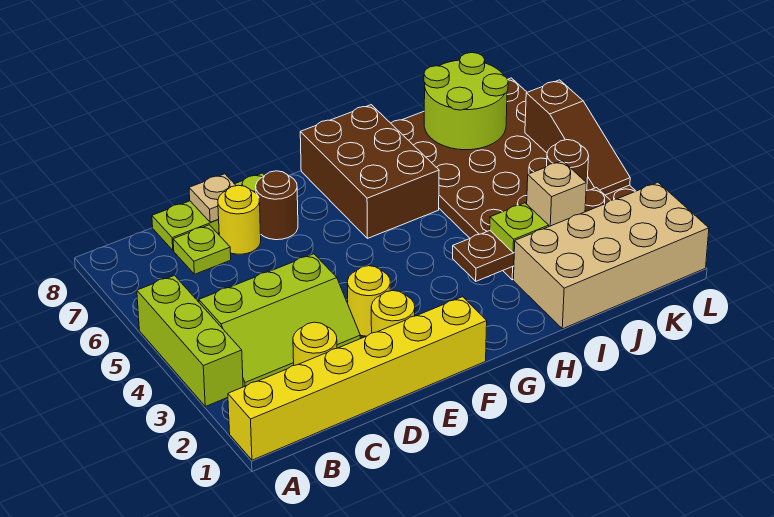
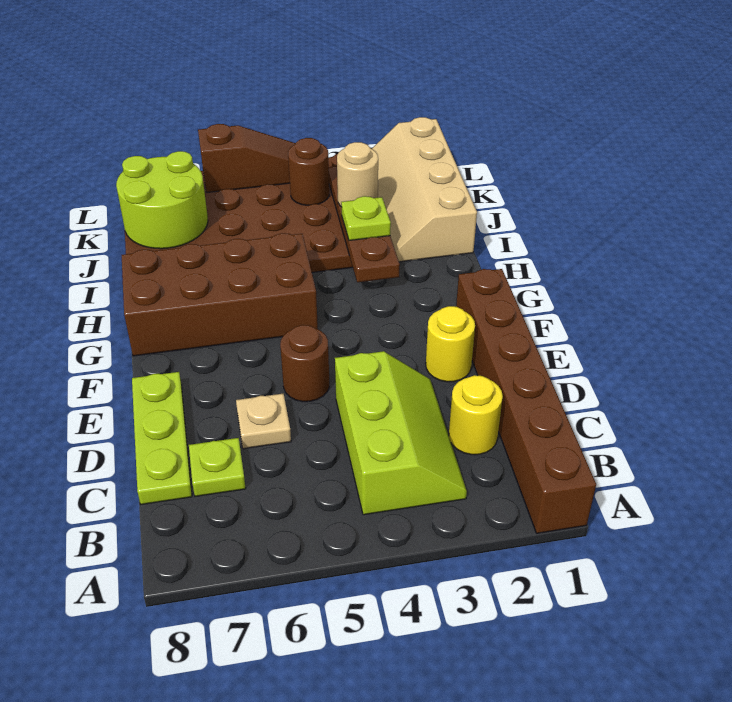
yellow brick A1:F1 level 1 -> brown brick A1:F1 level 1
lime brick A3:A5 level 1 -> none
yellow round brick D7 level 1 -> none
tan plate D8 level 2 -> tan plate D6 level 1
yellow round brick E3 level 1 -> none
brown round brick E7 level 1 -> brown round brick E5 level 1
brown brick G6:H8 level 1 -> brown brick G5:H8 level 1
tan brick I1:L2 level 1 -> tan slope I1:L2 level 1 top 1
tan brick J3 level 3 -> tan round brick J3 level 3

